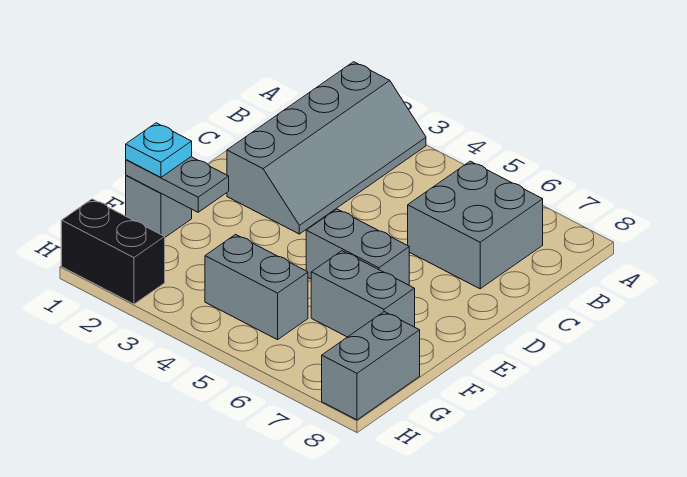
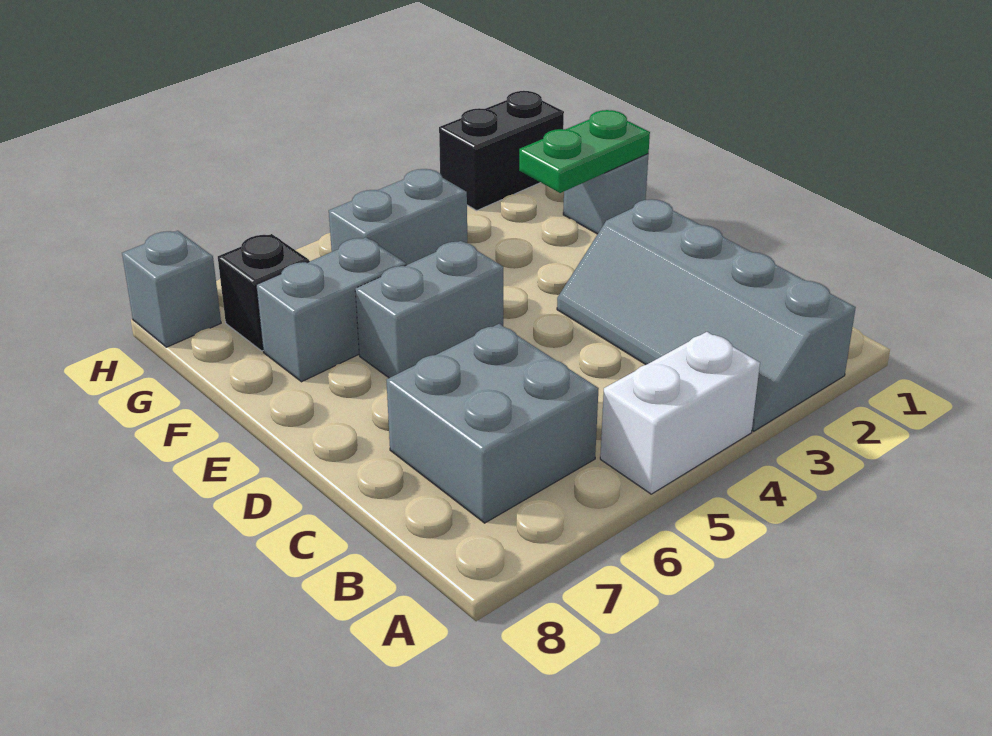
none -> white brick A4:A5 level 1
grey plate F1:F2 level 2 -> green plate F1:F2 level 2
cyan plate F1 level 3 -> none
none -> black brick G7 level 1
grey brick G8:H8 level 1 -> grey brick H8 level 1

